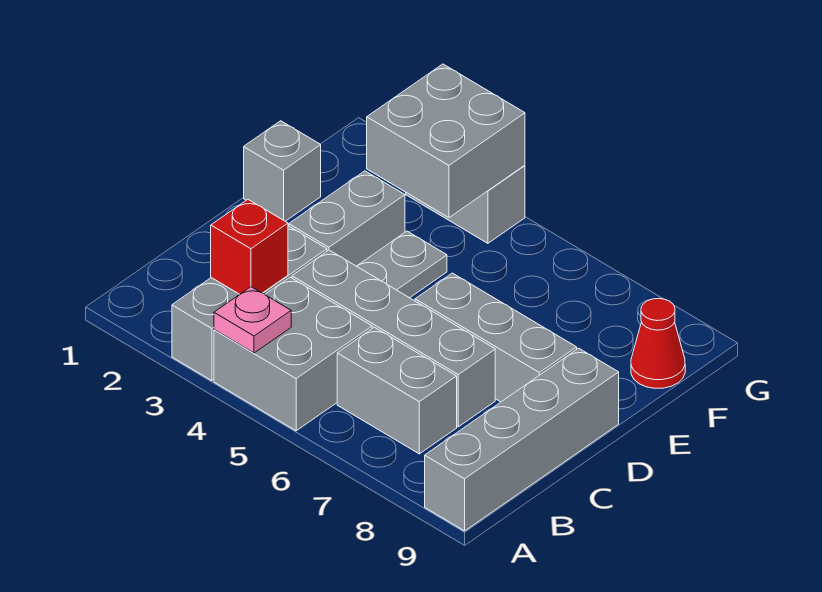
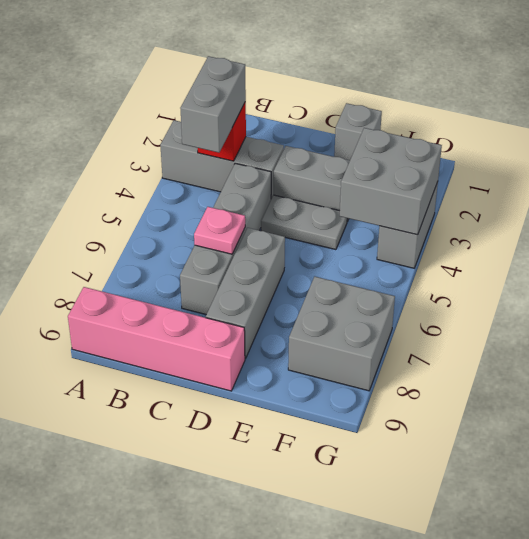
grey brick A4:B5 level 1 -> grey brick F7:G8 level 1
pink plate A4 level 2 -> pink plate C6 level 2
grey brick A9:D9 level 1 -> pink brick A9:D9 level 1
grey brick B6:B7 level 1 -> grey brick B3:B4 level 3
red cone F9 level 1 -> none

